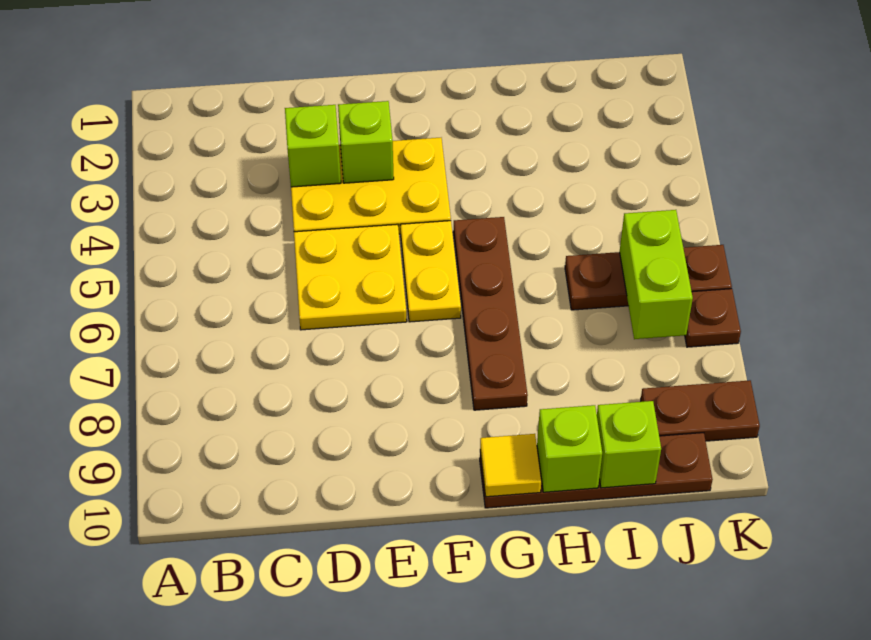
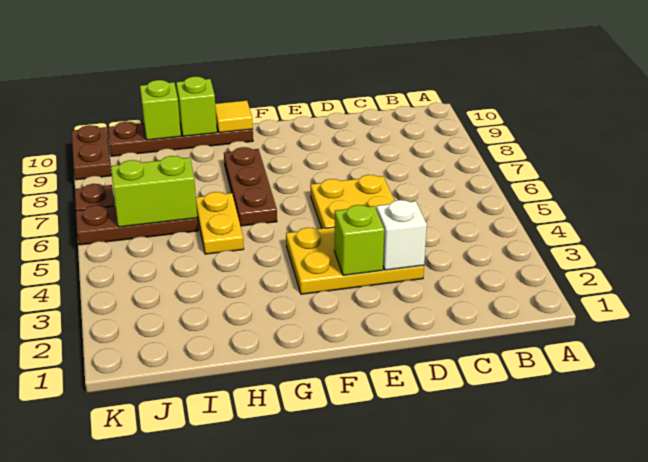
lime brick D3 level 2 -> white brick D3 level 2
yellow plate F5:F6 level 1 -> yellow plate H5:H6 level 1
brown plate G5:G8 level 1 -> brown plate G6:G8 level 1
lime brick J6:J7 level 2 -> lime brick I6:J6 level 2
brown plate J9:K9 level 1 -> brown plate K9:K10 level 1

